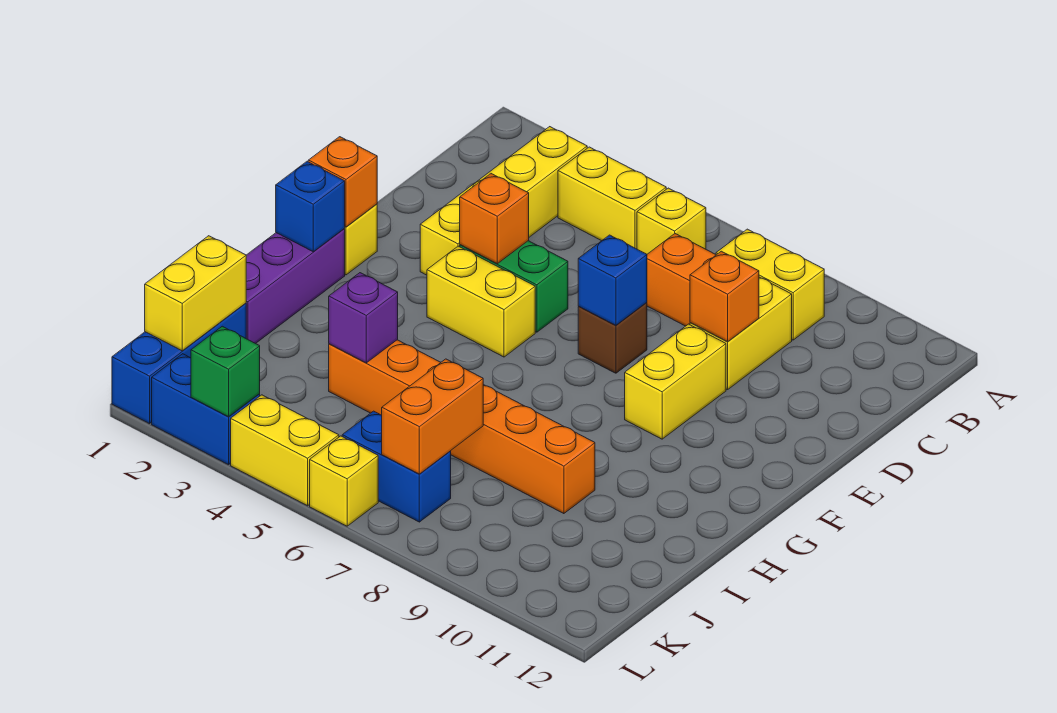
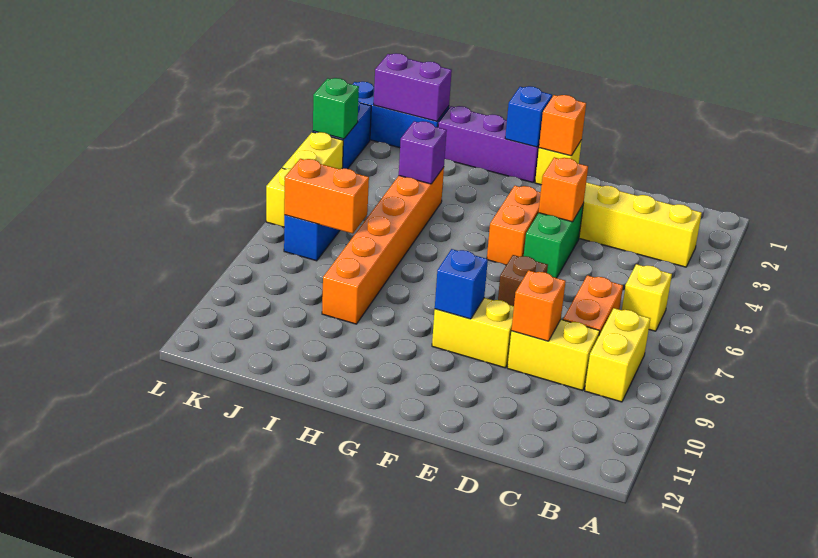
yellow brick B4:B5 level 1 -> none
blue brick E7 level 2 -> blue brick F9 level 2
yellow brick F4:F5 level 1 -> orange brick F4:F5 level 1
yellow brick J1:K1 level 2 -> purple brick J1:K1 level 2

